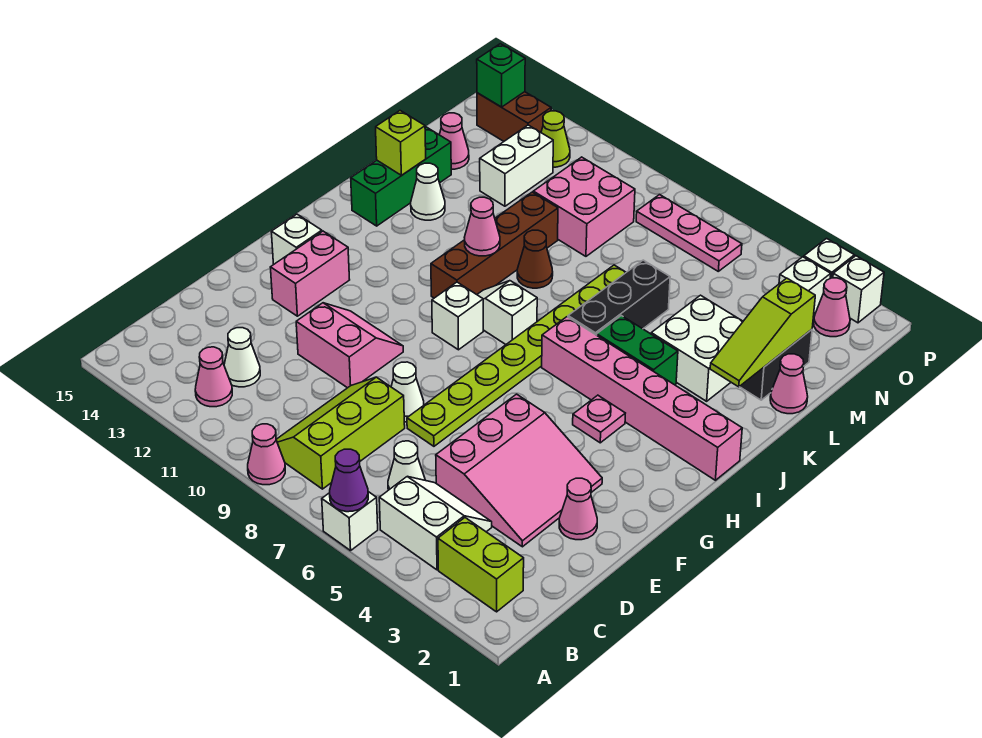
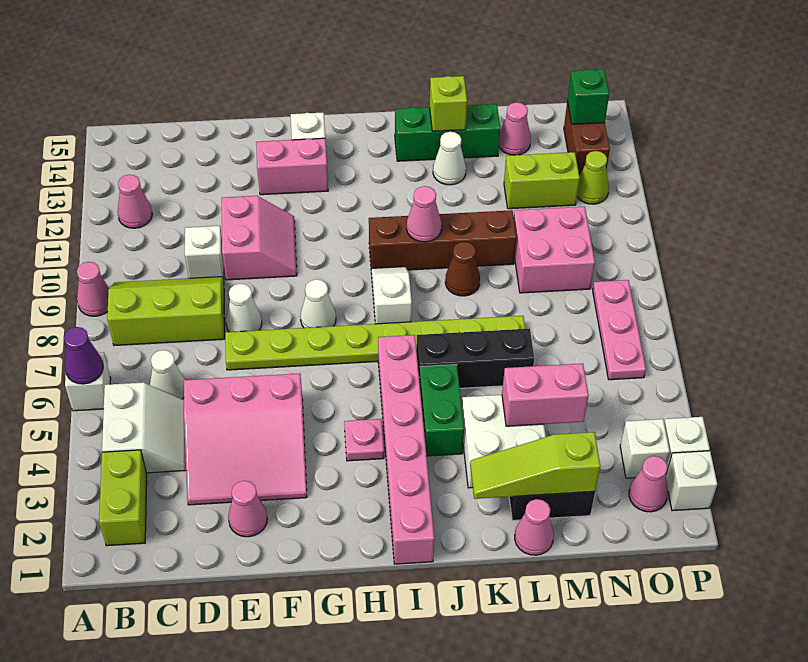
white cone C12 level 1 -> white cone G8 level 1
white brick H9 level 1 -> white brick D10 level 1
none -> pink brick L4:M4 level 2
white brick M12:N12 level 1 -> lime brick M12:N12 level 1

